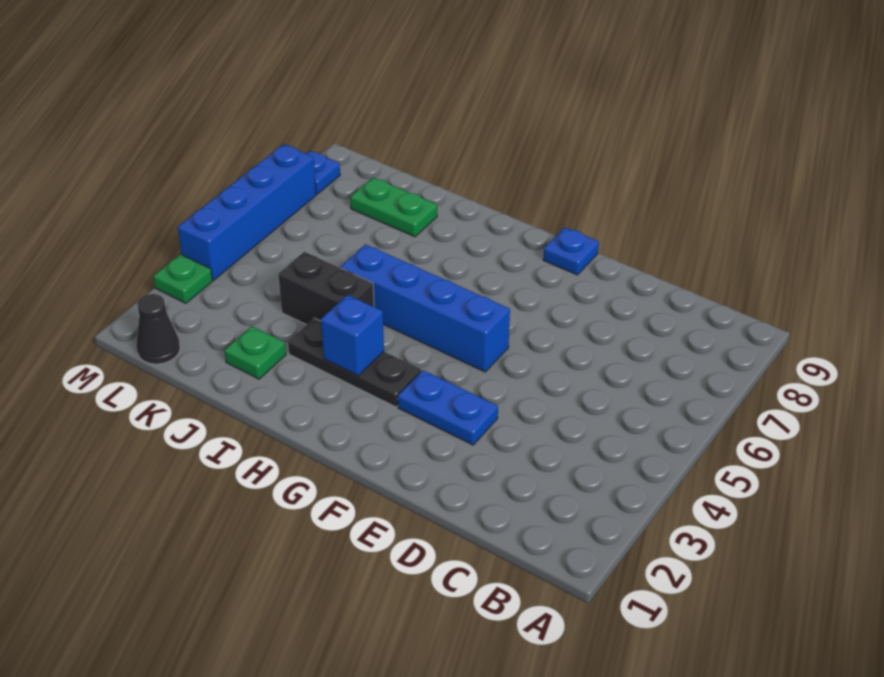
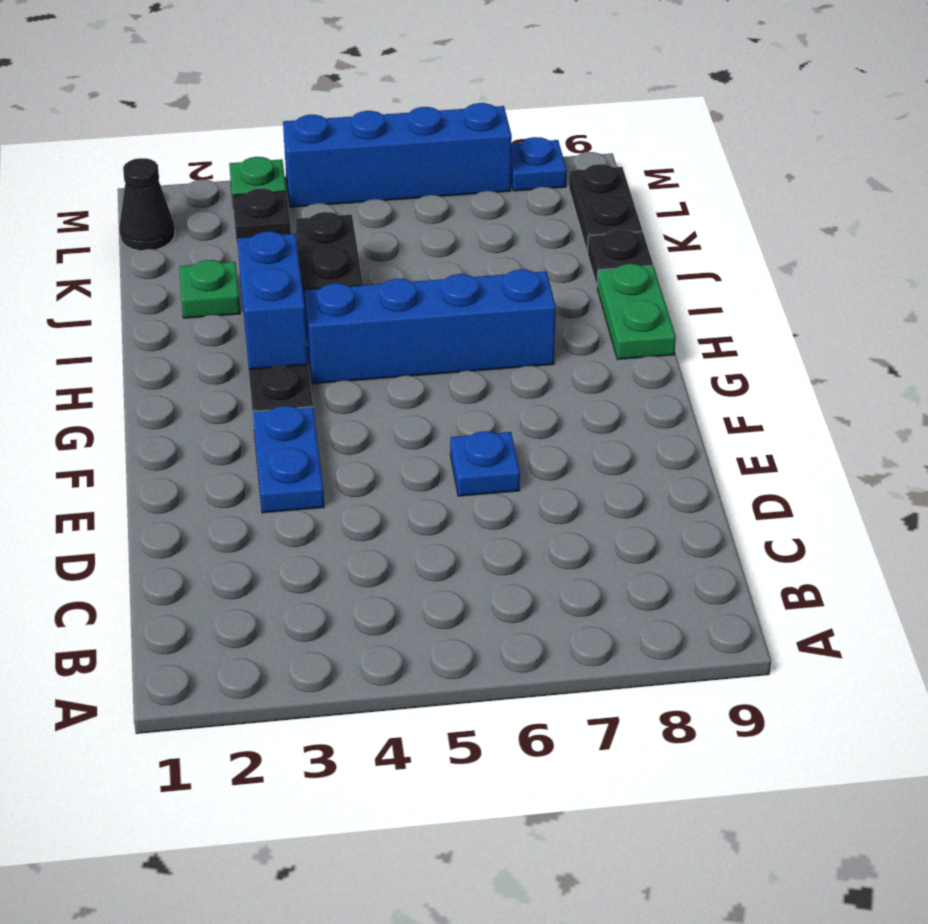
blue brick F5:I5 level 1 -> blue brick H4:H7 level 1
blue plate F9 level 1 -> blue plate E6 level 1
blue brick H3 level 2 -> blue brick H3:I3 level 2
green plate J8:K8 level 1 -> green plate H9:I9 level 1
none -> black plate J9 level 1
none -> black plate K9:L9 level 1
none -> black plate L3 level 1

